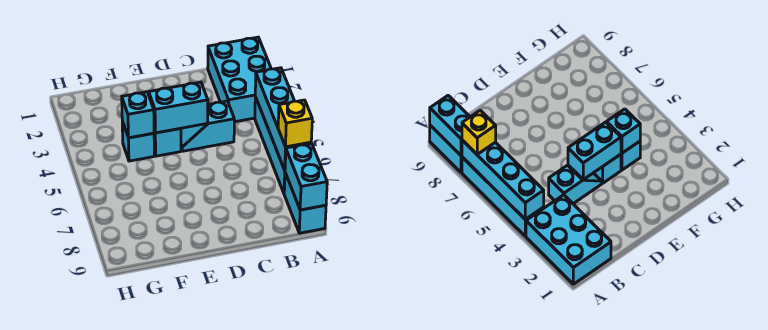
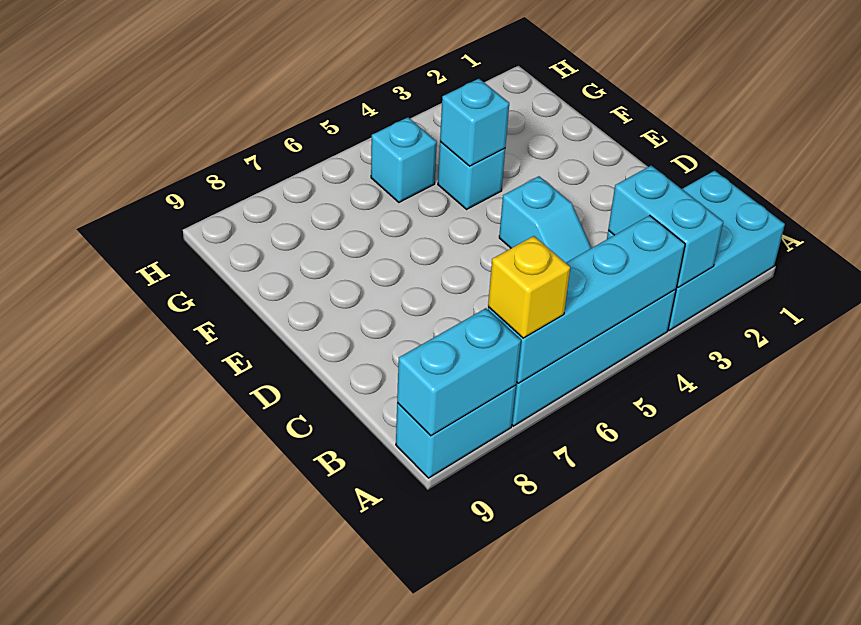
cyan slope C4:D4 level 1 top C -> cyan slope C4:D4 level 1 top D
cyan brick D4:E4 level 2 -> cyan brick A3:B3 level 2
cyan brick E4 level 1 -> cyan brick G5 level 1

